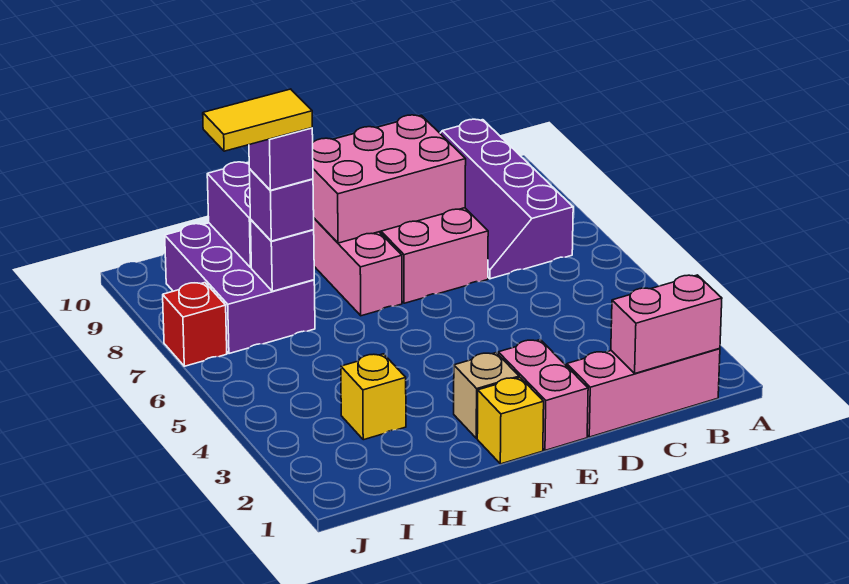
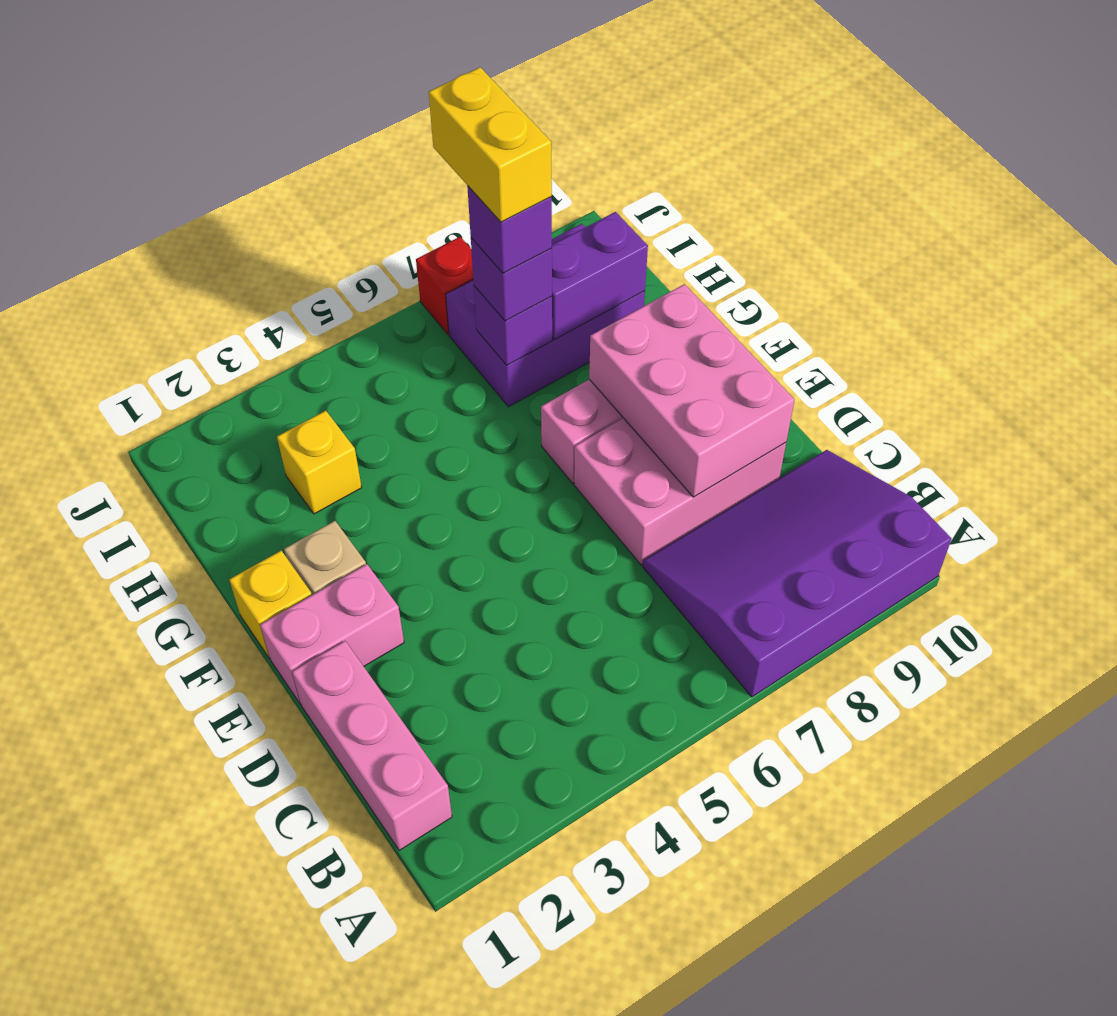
pink brick B1:C1 level 2 -> none
purple slope B7:C10 level 1 top B -> purple slope A7:C10 level 1 top A
yellow tile H7:I7 level 5 -> yellow brick H7:I7 level 5

